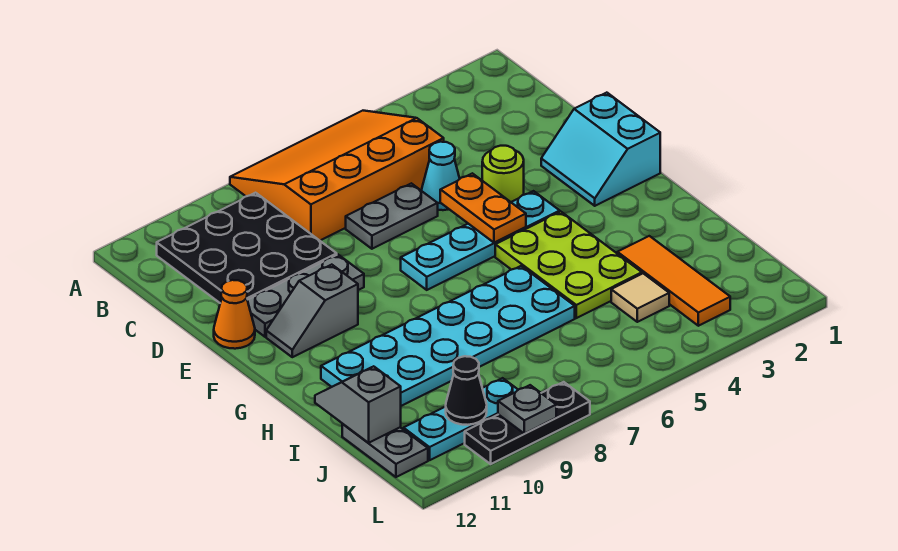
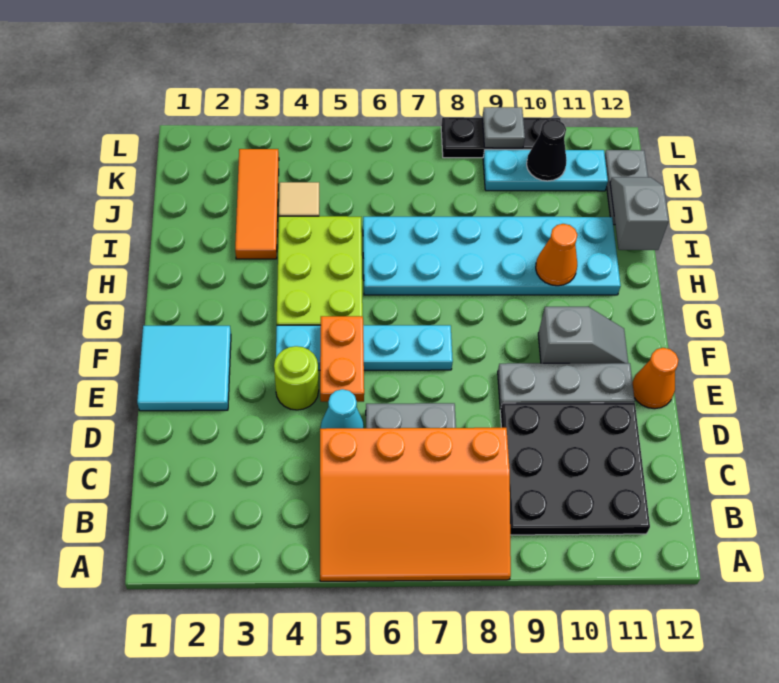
cyan slope E1:F2 level 1 top 1 -> cyan tile E1:F2 level 1
none -> orange cone H10 level 2
grey slope I12:J12 level 2 top J -> grey slope I12:J12 level 2 top I

